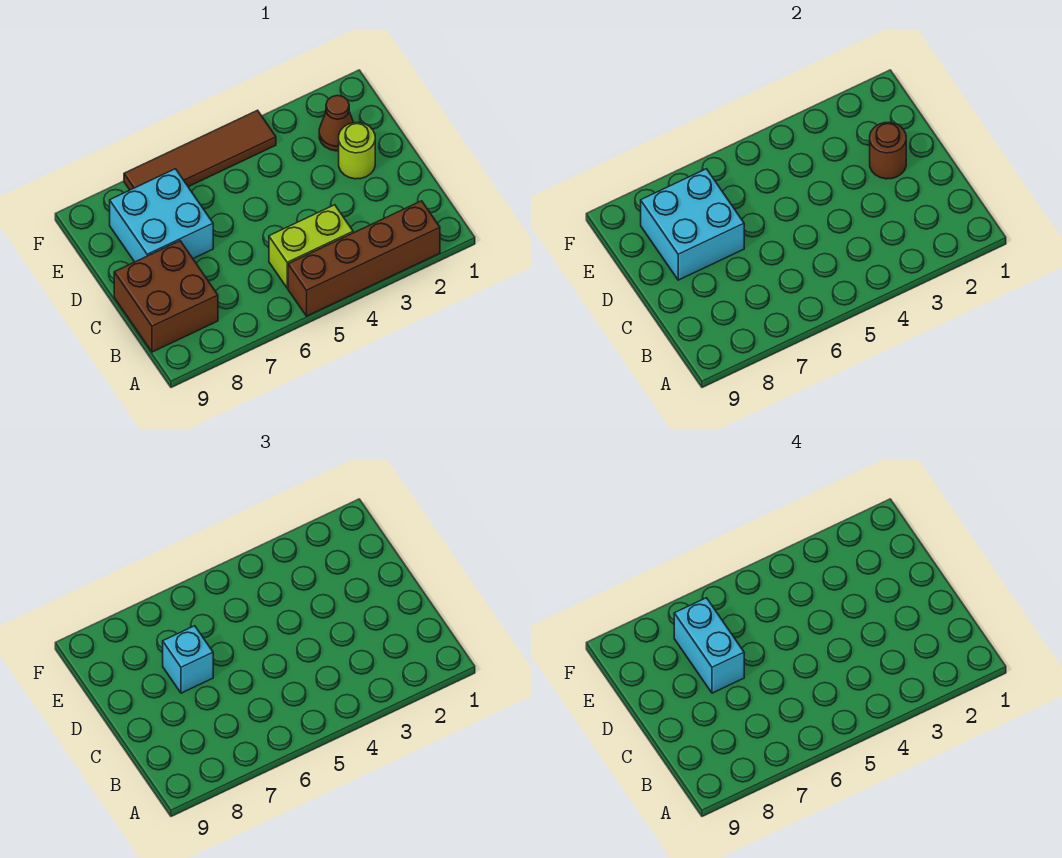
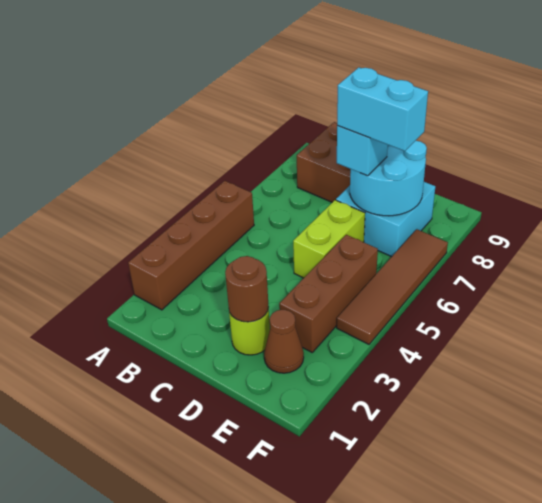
lime brick B4:B5 level 1 -> lime brick D5:D6 level 1
cyan brick D7:E8 level 2 -> cyan round brick D7:E8 level 2
none -> brown brick E3:E5 level 1

